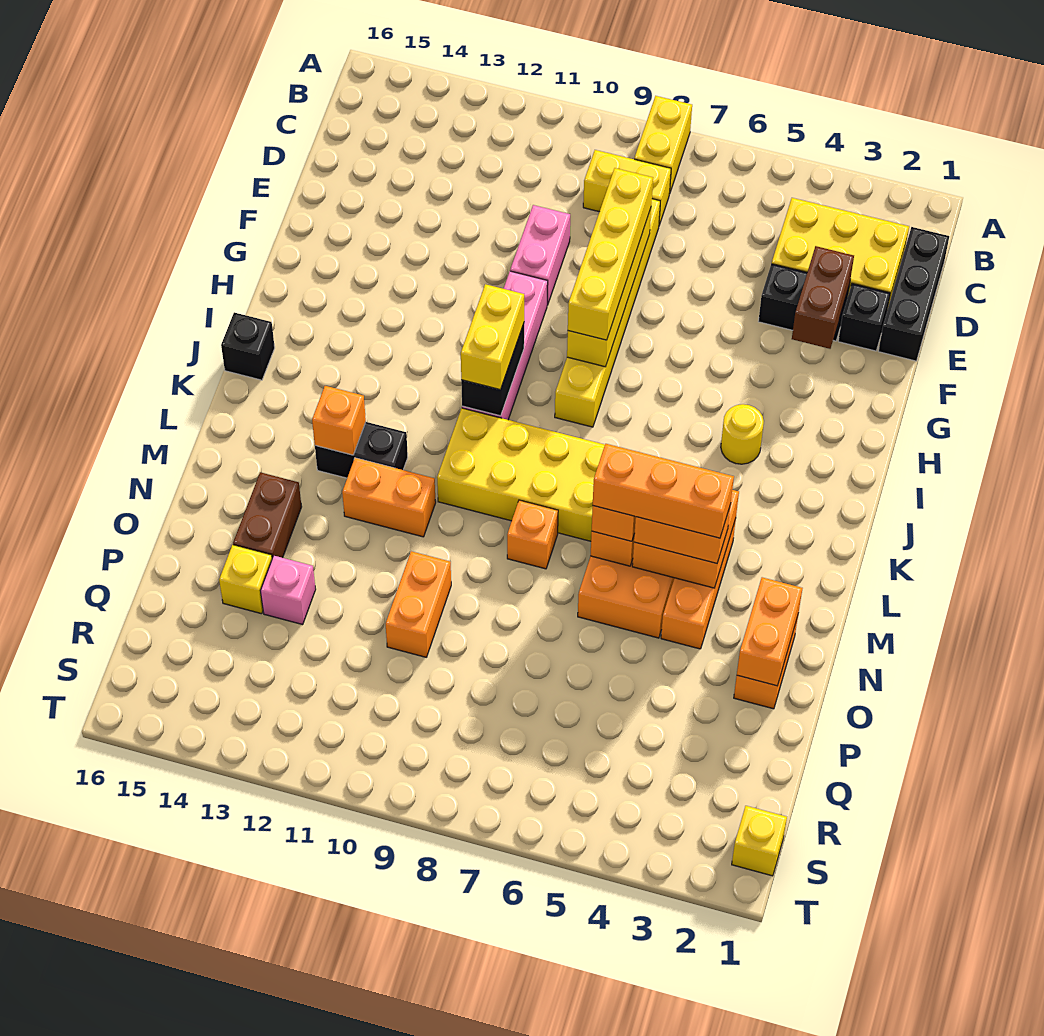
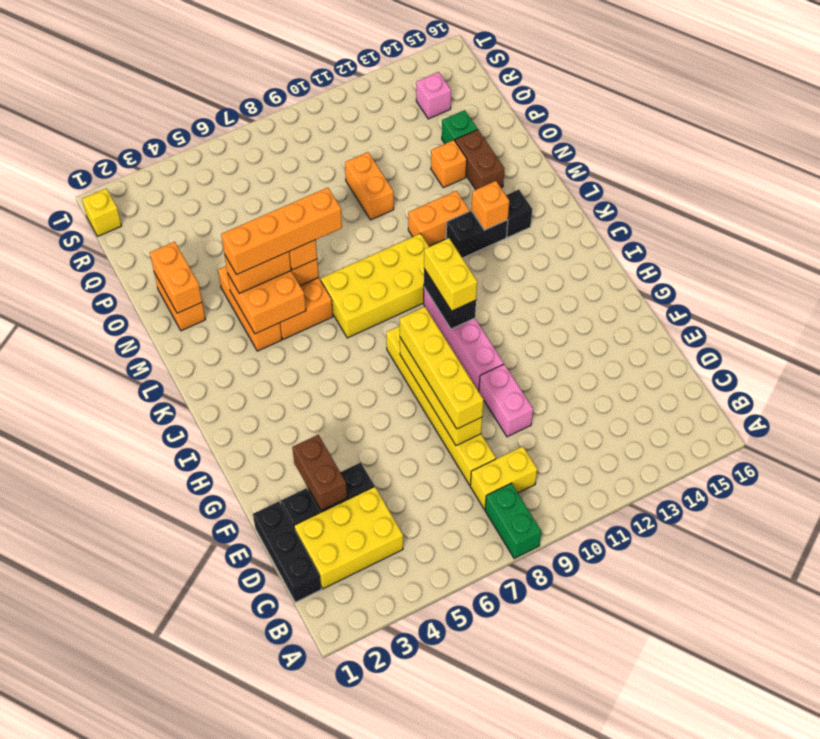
yellow brick A8:B8 level 1 -> green brick A8:B8 level 1
yellow round brick I4 level 1 -> none
black brick J16 level 1 -> black brick L14 level 1
orange brick M4:M6 level 4 -> orange brick M4:M7 level 4
orange brick M8 level 1 -> orange brick O13 level 1
pink brick P13 level 1 -> pink brick R14 level 1
yellow brick P14 level 1 -> green brick P14 level 1

